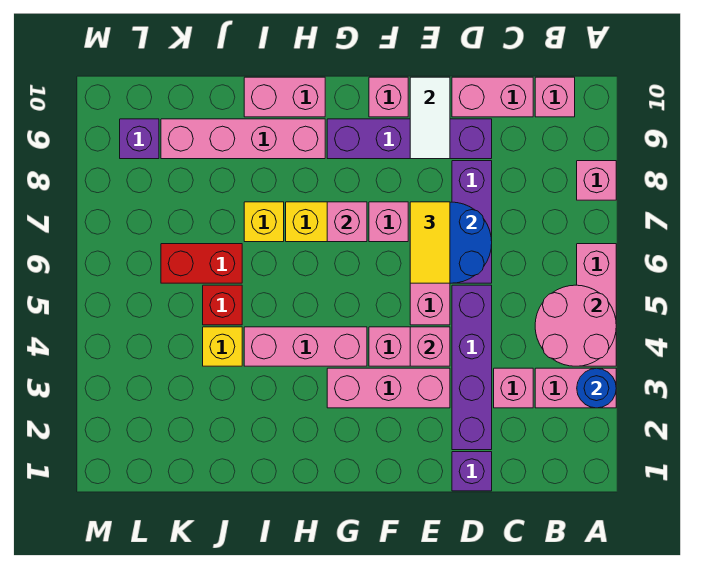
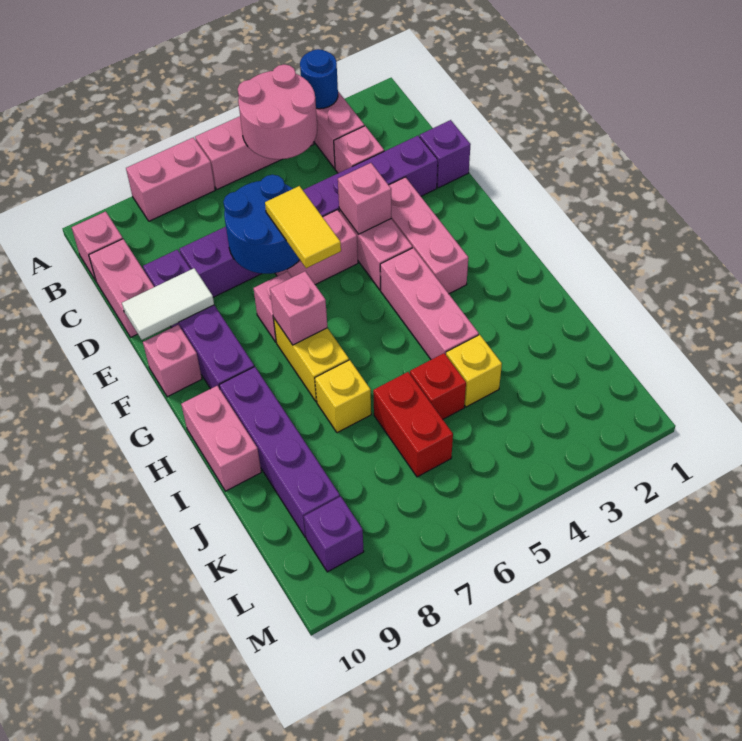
pink brick A8 level 1 -> pink brick A7:A8 level 1
yellow tile E6:E7 level 3 -> yellow tile E6:F6 level 3
pink brick H9:K9 level 1 -> purple brick H9:K9 level 1

